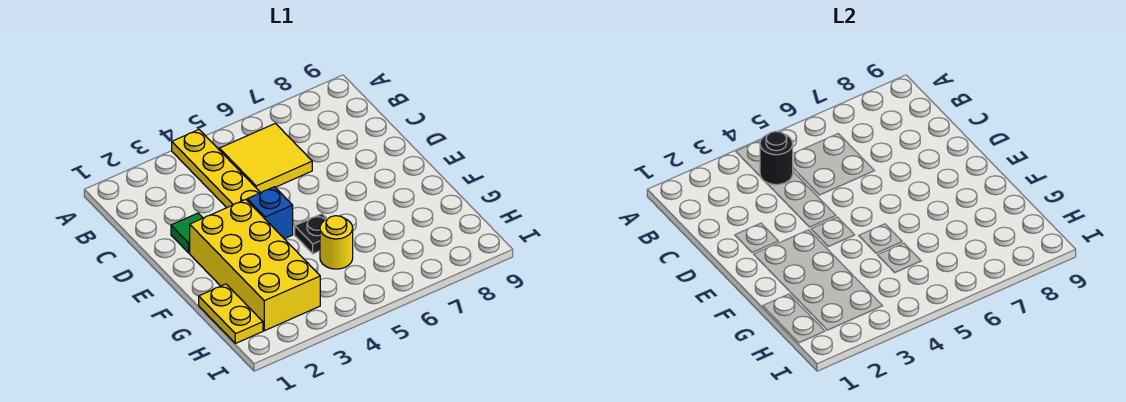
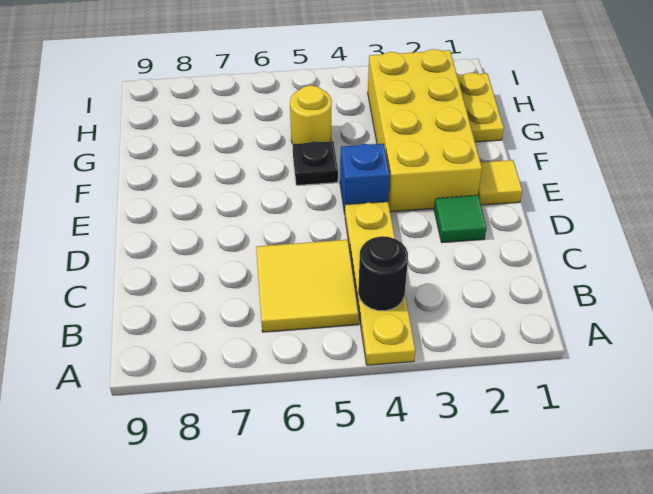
none -> yellow tile E1 level 1

